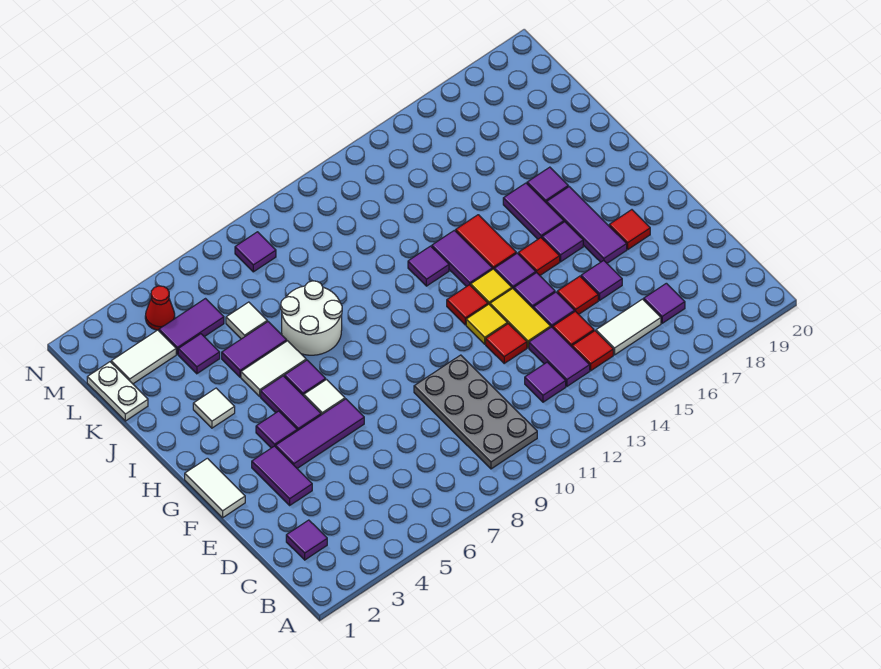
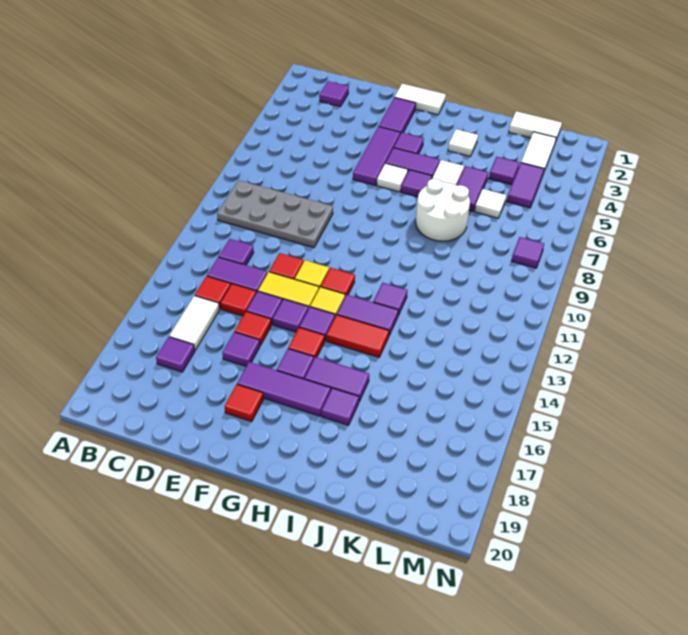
purple tile E3:F3 level 1 -> purple tile F2:F3 level 1
white plate K1:L1 level 1 -> white tile K1:L1 level 1
red cone M4 level 1 -> none

